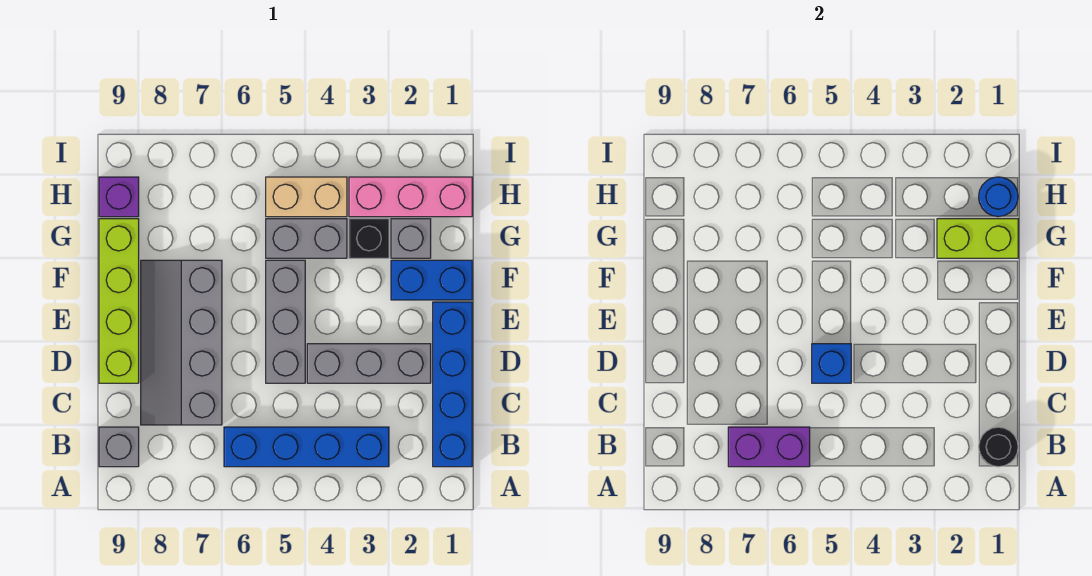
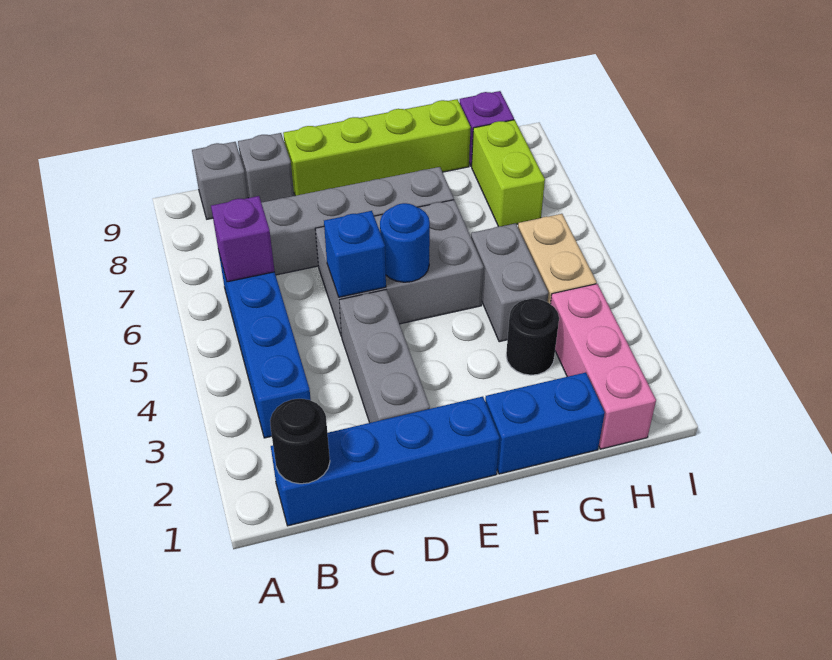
purple brick B6:B7 level 2 -> purple brick B6 level 2
grey brick D5:F5 level 1 -> grey brick D5:F6 level 1
blue brick F1:F2 level 1 -> blue brick F1:G1 level 1
lime brick G1:G2 level 2 -> lime brick H7:H8 level 1
grey brick G2 level 1 -> grey brick C9 level 1
black brick G3 level 1 -> black round brick G3 level 1
blue round brick H1 level 2 -> blue round brick E5 level 2

